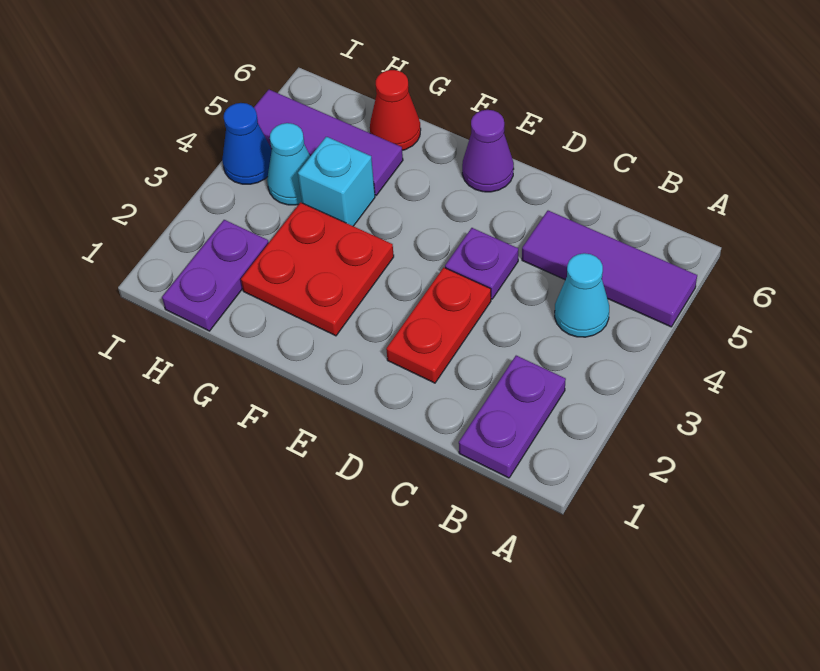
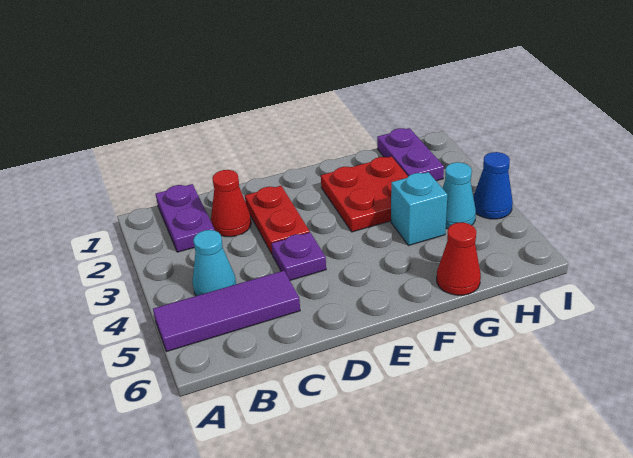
none -> red cone C2 level 1
purple cone E6 level 1 -> none
purple tile G5:I5 level 1 -> none

